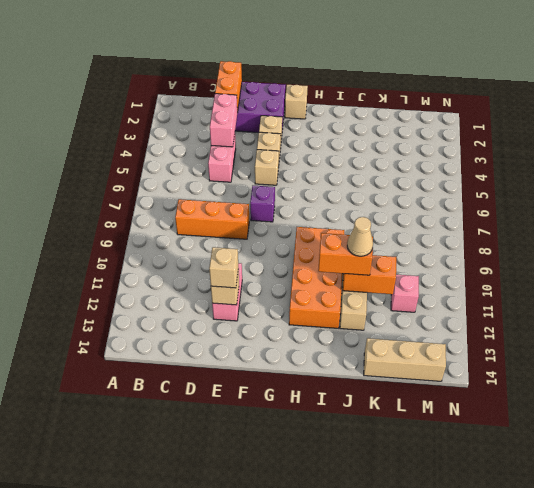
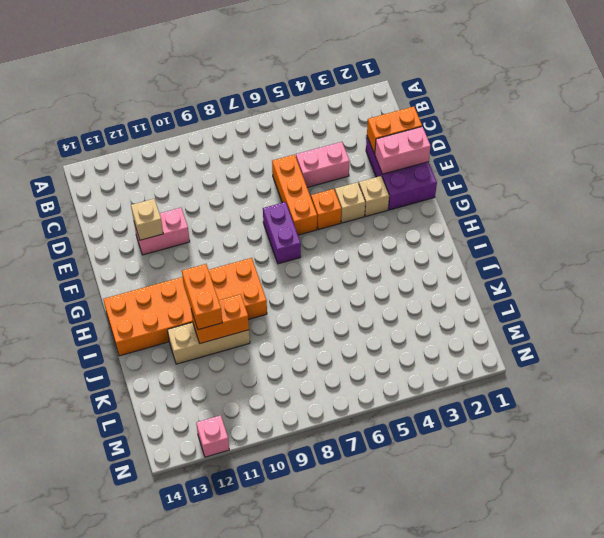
orange brick C8:E8 level 1 -> orange brick D6:F6 level 1
pink brick D3:D4 level 2 -> pink brick E1:E2 level 2
tan brick E12 level 3 -> none
tan brick F5 level 1 -> orange brick F5 level 1
purple brick F7 level 1 -> purple brick F7:G7 level 1
tan brick G1 level 1 -> none
orange brick H9:I12 level 1 -> orange brick H9:I14 level 1
orange brick J11:K11 level 2 -> orange brick J10:J11 level 2
tan cone J11 level 4 -> none
tan brick K14:M14 level 1 -> none
pink brick L11 level 1 -> pink brick N12 level 1

